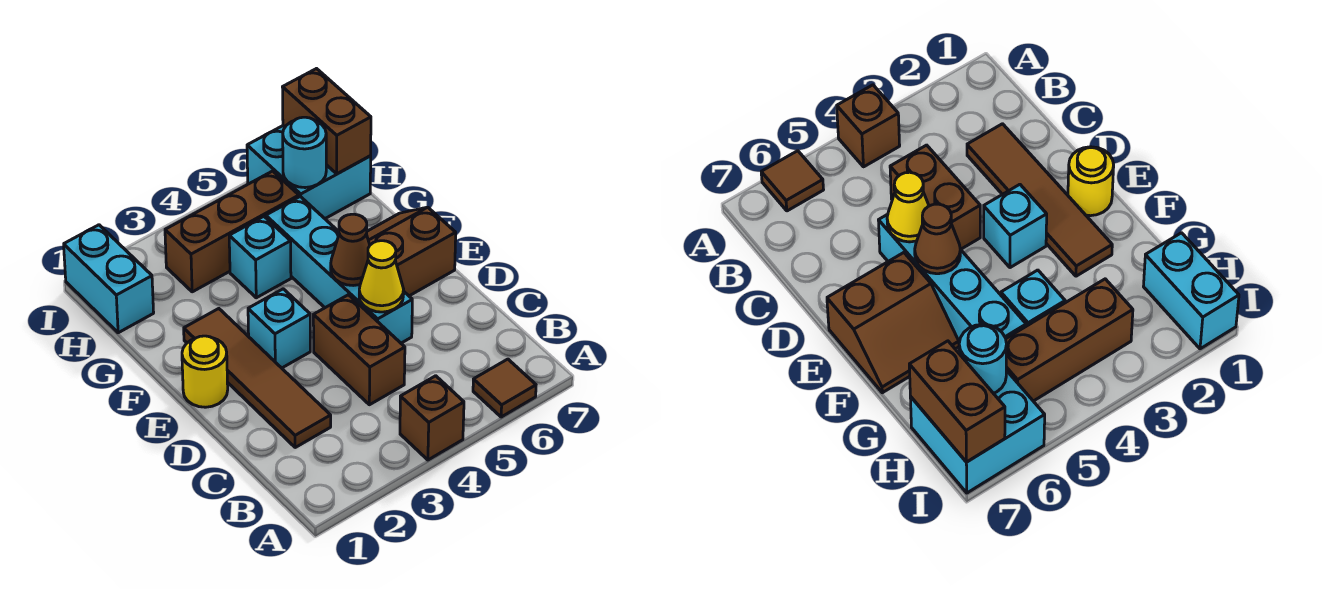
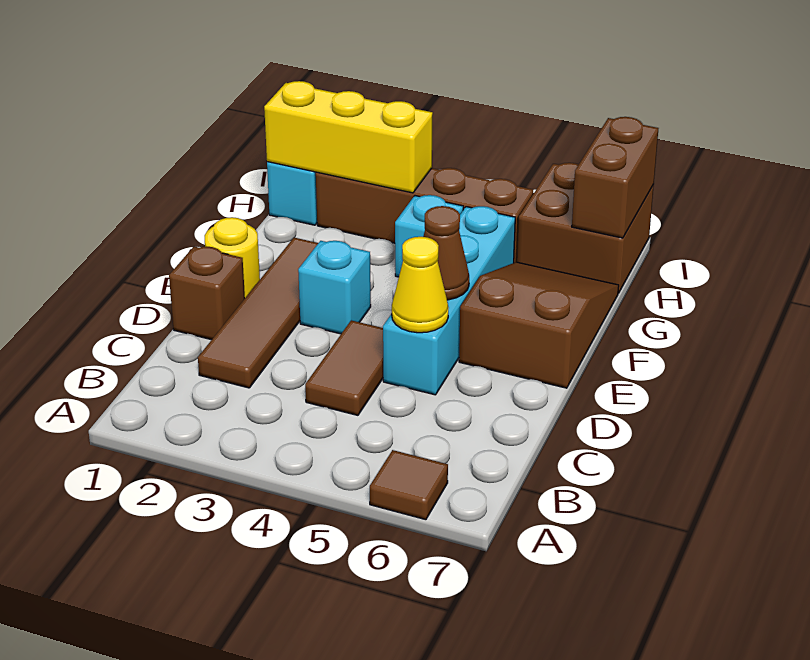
brown brick A4 level 1 -> brown brick D1 level 1
brown brick C4:D4 level 1 -> brown tile C4:D4 level 1
brown slope E6:F7 level 1 top E -> brown slope E6:G7 level 1 top E
none -> yellow brick H1:H3 level 2
brown brick H3:H5 level 1 -> brown brick H2:H5 level 1
cyan brick H6:I7 level 1 -> brown brick H6:I7 level 1
cyan round brick H6 level 2 -> none

